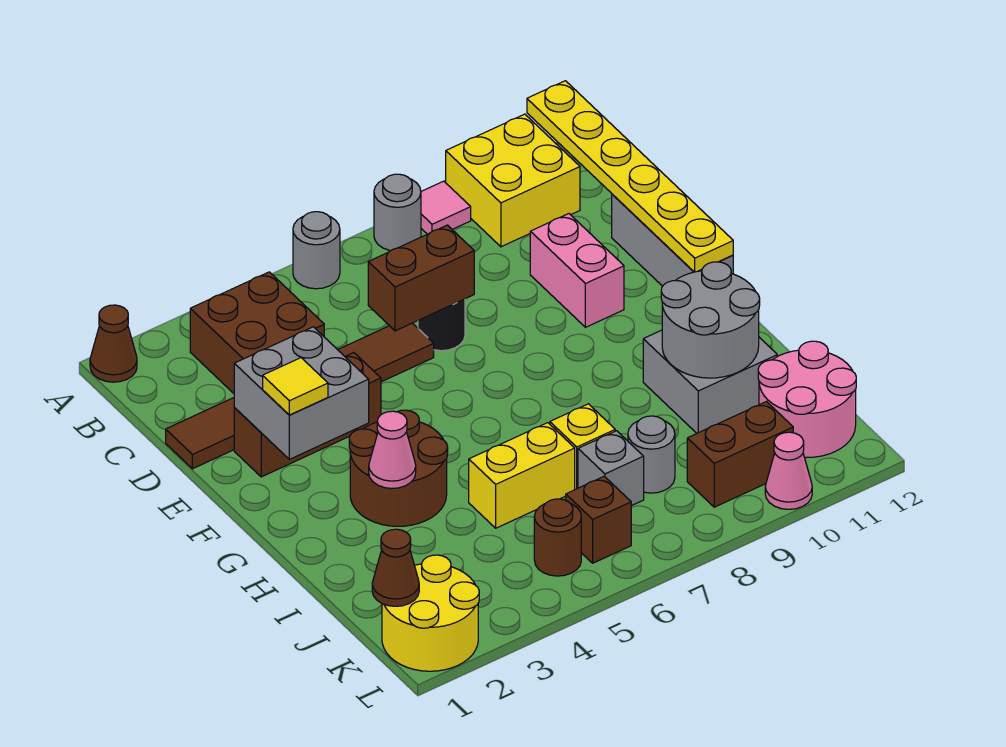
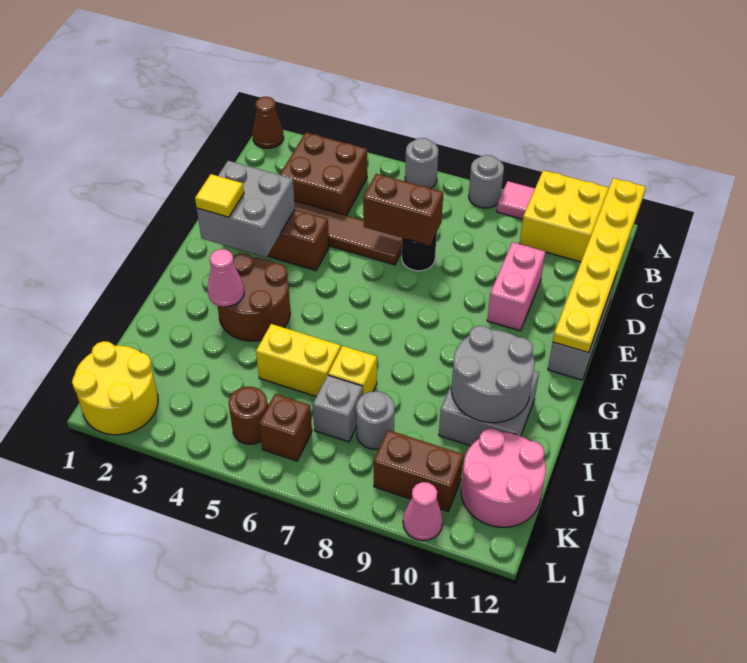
brown cone K1 level 2 -> none

